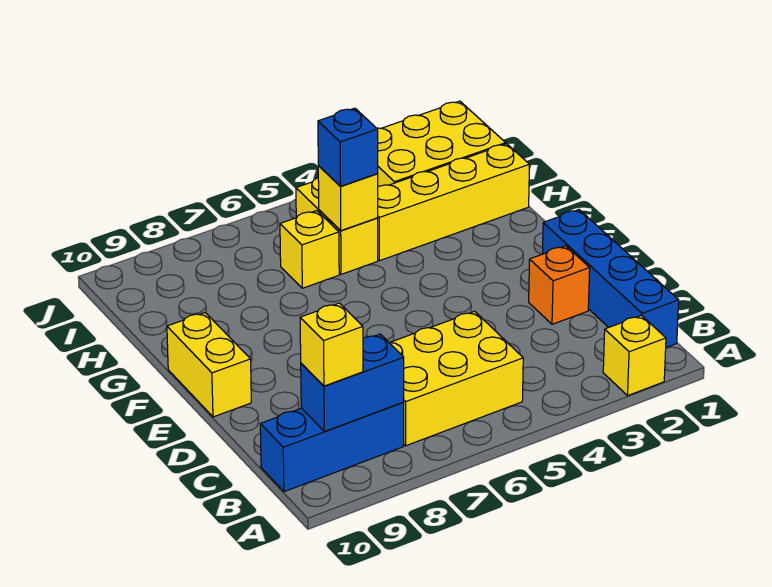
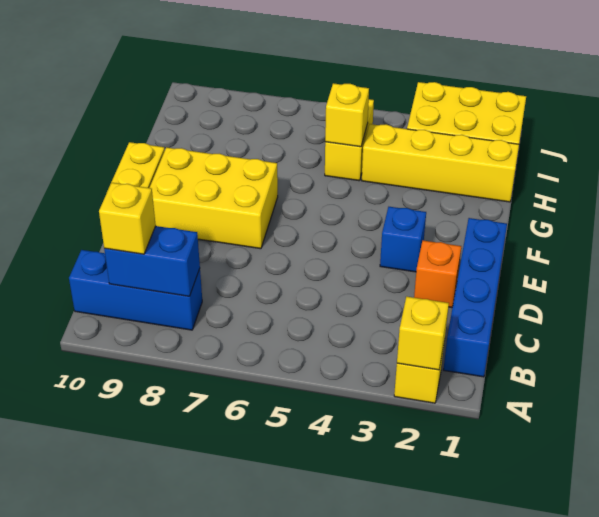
yellow brick B5:C7 level 1 -> yellow brick E7:F9 level 1
blue brick H5 level 3 -> blue brick E3 level 1
yellow brick H6 level 1 -> yellow brick A2 level 2

